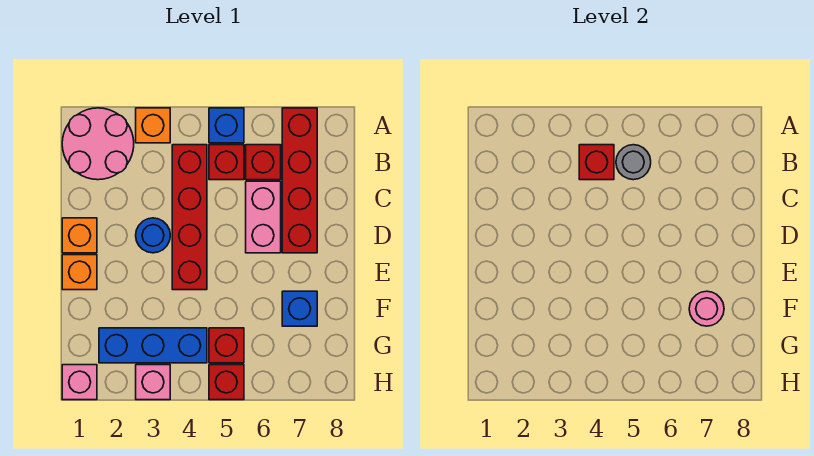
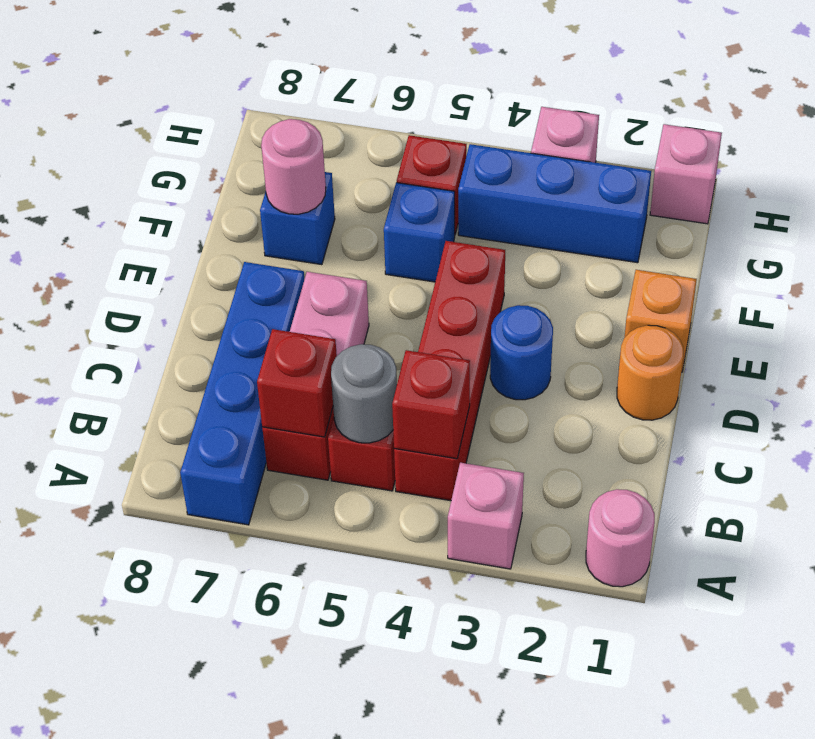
pink round brick A1:B2 level 1 -> pink round brick A1 level 1
orange brick A3 level 1 -> pink brick A3 level 1
blue brick A5 level 1 -> blue brick F5 level 1
red brick A7:D7 level 1 -> blue brick A7:D7 level 1
orange brick D1 level 1 -> orange round brick D1 level 1
red brick H5 level 1 -> red brick B6 level 2

